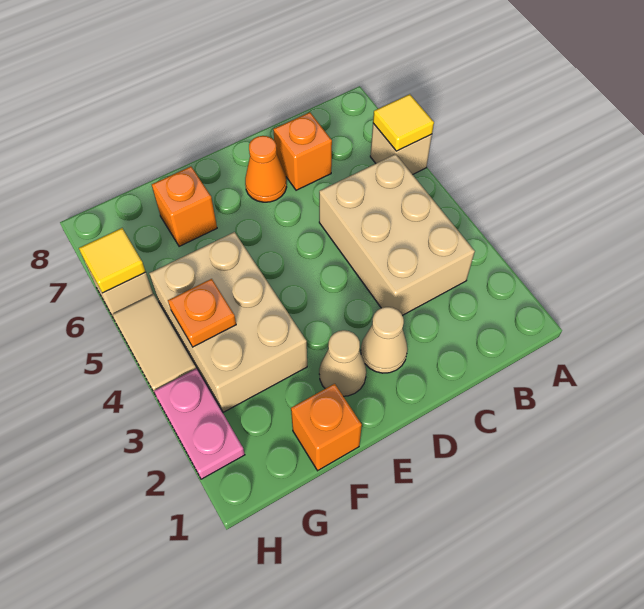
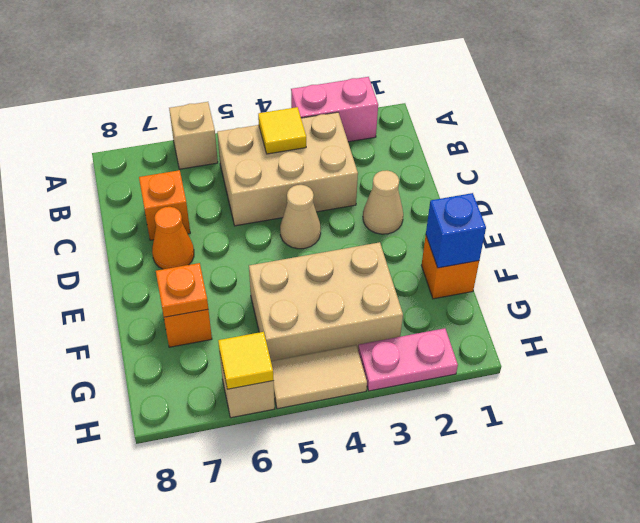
none -> pink brick A2:A3 level 1
yellow tile A6 level 2 -> yellow tile B4 level 2
tan cone E2 level 1 -> tan cone D4 level 1
none -> blue brick F1 level 2
orange plate G4 level 2 -> orange plate F7 level 2

